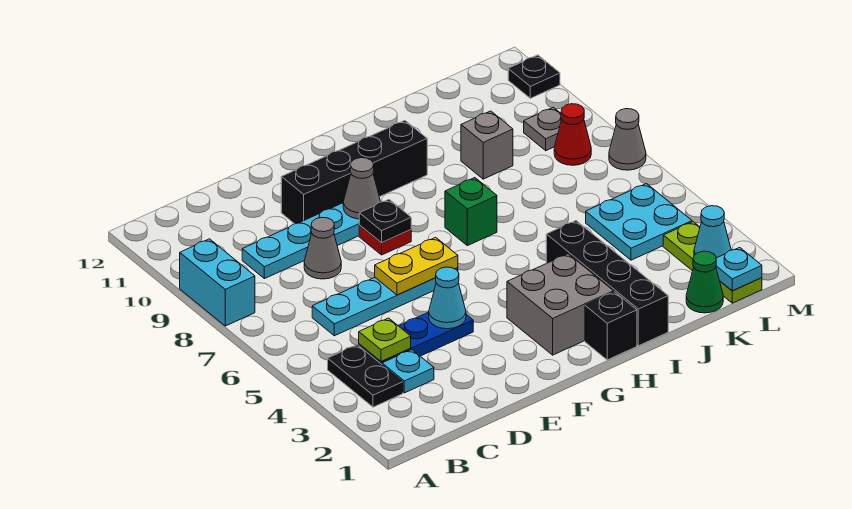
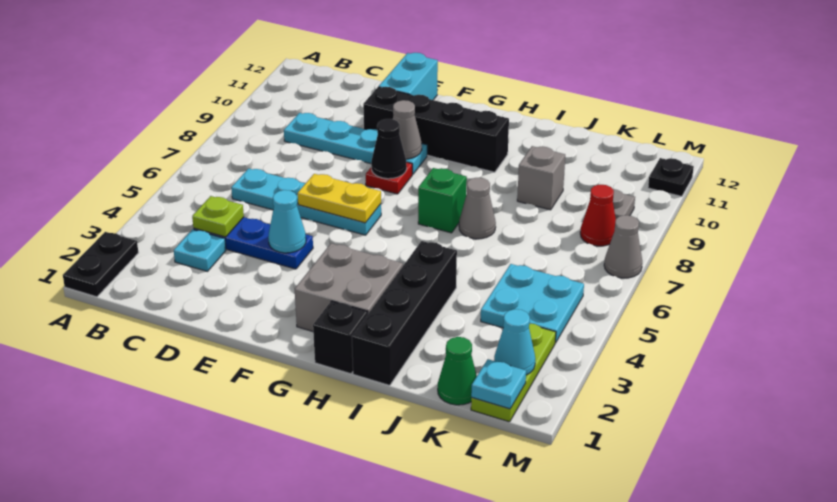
cyan brick A8:A9 level 1 -> cyan brick E11:E12 level 1
black plate B3:B4 level 1 -> black plate A1:A2 level 1
grey cone D8 level 1 -> grey cone I7 level 1
black plate F8 level 2 -> black cone F8 level 2

